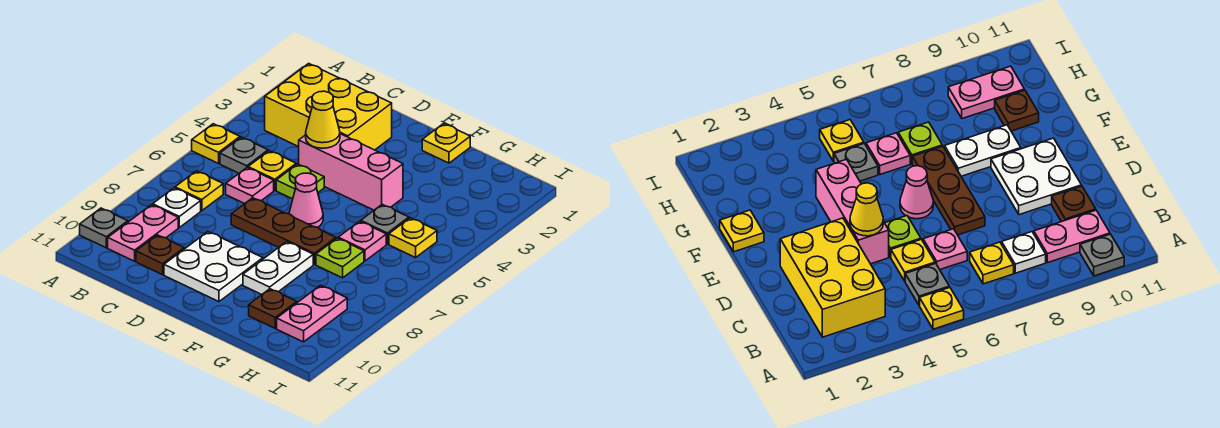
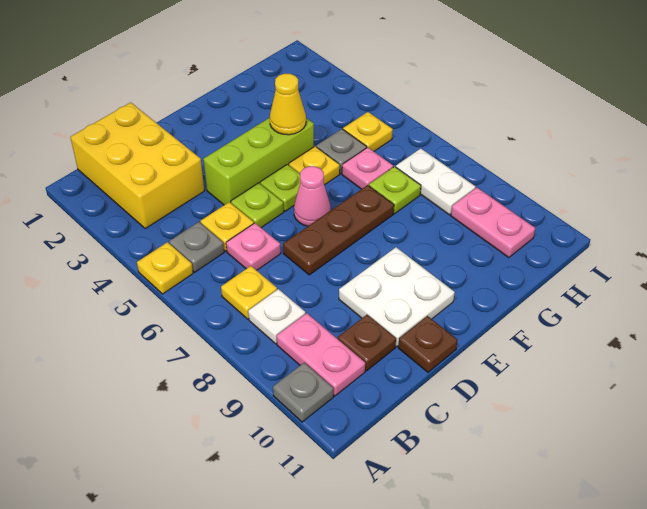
yellow brick B2:D3 level 1 -> yellow brick B1:C3 level 1
pink brick D4:F4 level 1 -> lime brick D4:F4 level 1
yellow cone D4 level 2 -> yellow cone F4 level 2
none -> lime plate E5 level 1
yellow plate F1 level 1 -> yellow plate F5 level 1
white plate F8:F9 level 1 -> white plate H7:H8 level 1
brown plate G10 level 1 -> brown plate D11 level 1

